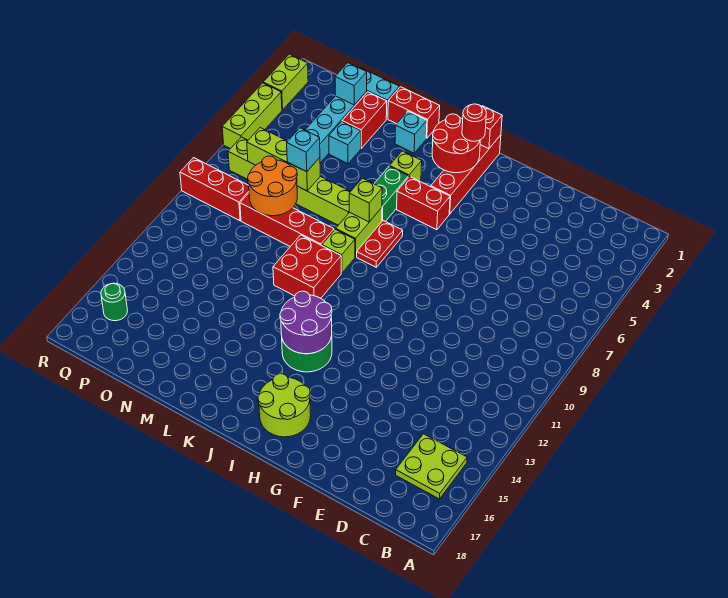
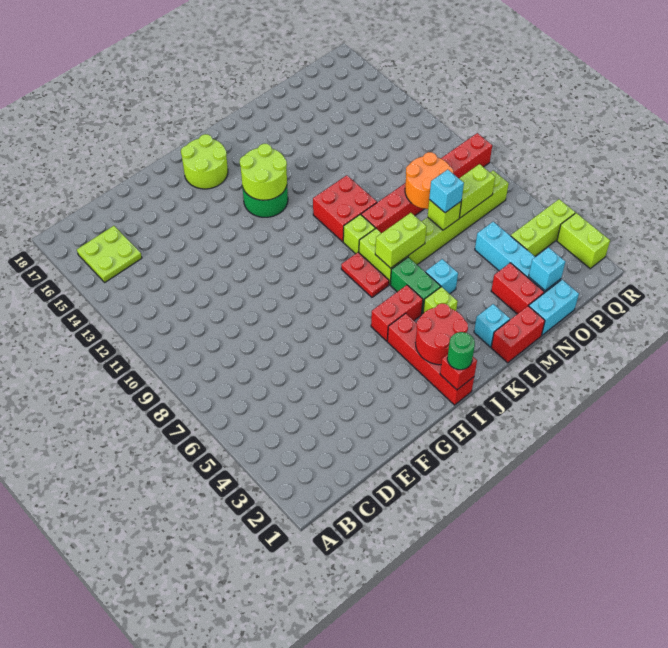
red round brick I2 level 3 -> none
purple round brick I13:J14 level 2 -> lime round brick I13:J14 level 2
lime brick K7 level 2 -> lime brick K7:L7 level 2
cyan brick N4 level 1 -> cyan brick L5 level 1
green round brick Q16 level 1 -> green round brick I1 level 3
lime brick R4:R6 level 1 -> lime brick P4:R4 level 1

